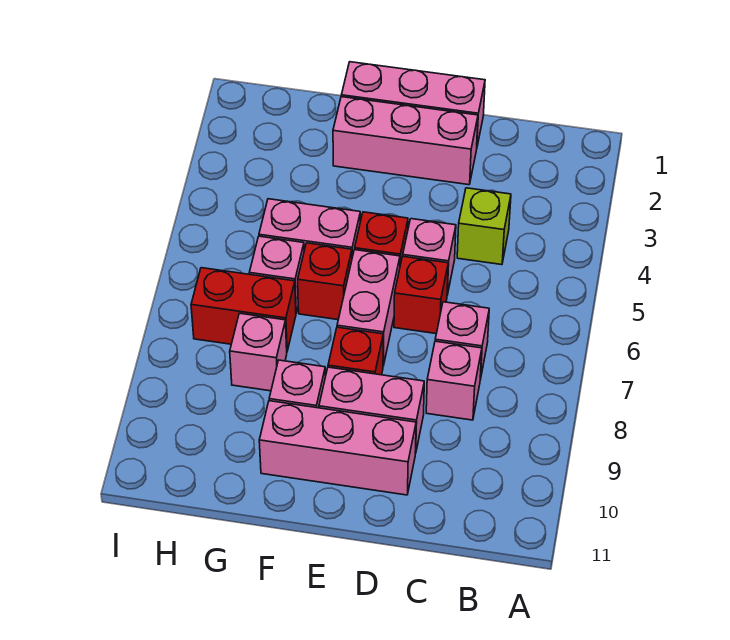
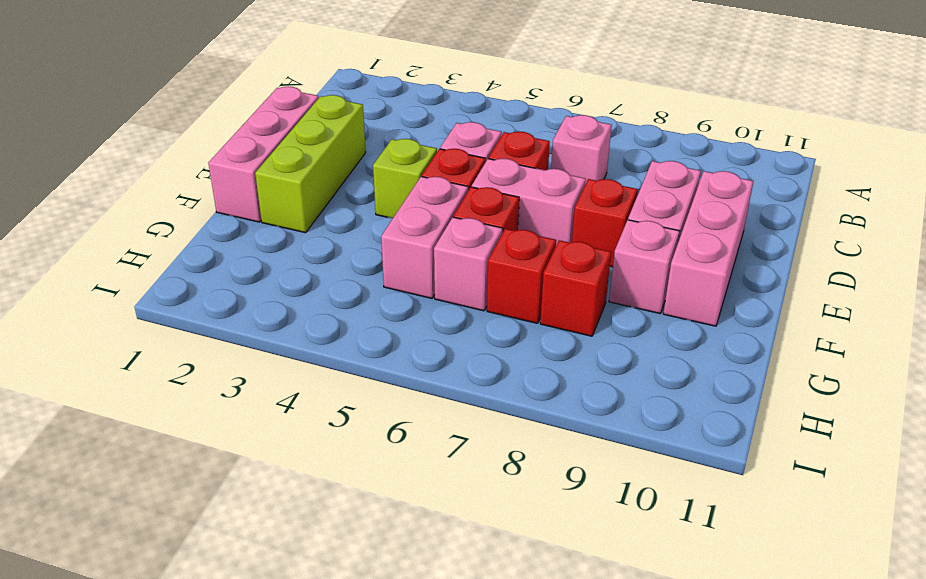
lime brick C4 level 1 -> lime brick E4 level 1
pink brick C8 level 1 -> none
pink brick D2:F2 level 1 -> lime brick D2:F2 level 1
red brick G7:H7 level 1 -> red brick G7 level 1
pink brick G8 level 1 -> red brick G8 level 1

